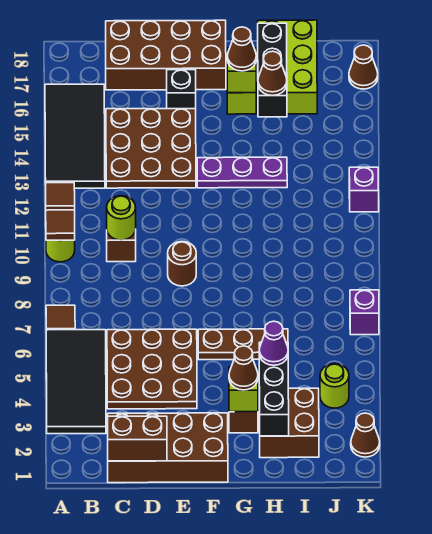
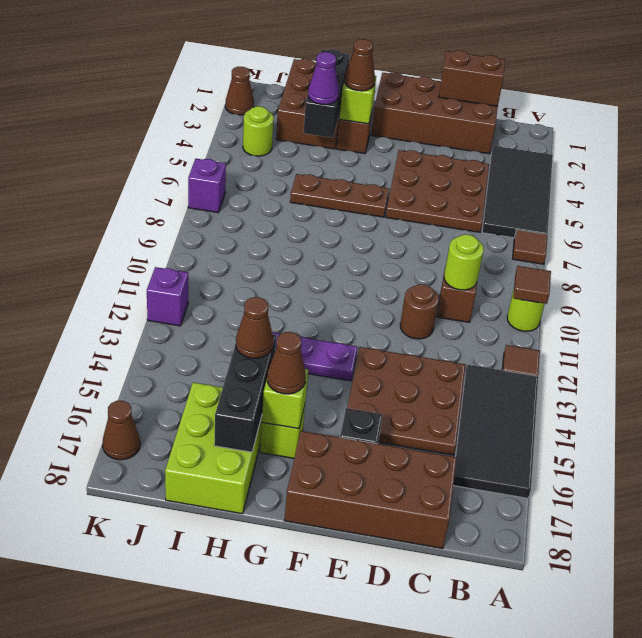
brown round brick E9 level 1 -> brown round brick D11 level 1
brown brick H2:I3 level 1 -> brown brick H1:I3 level 1

